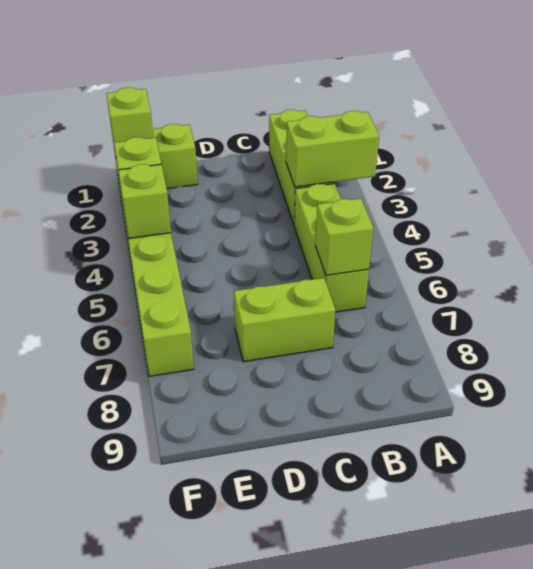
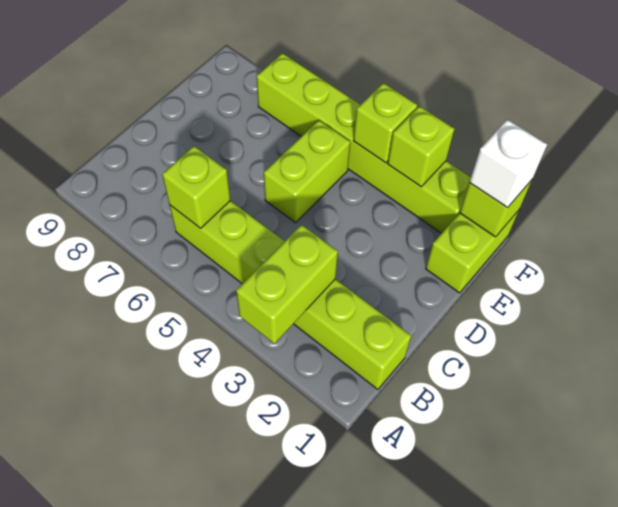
lime brick C7:D7 level 1 -> lime brick D5:E5 level 1
none -> white brick F1 level 3

